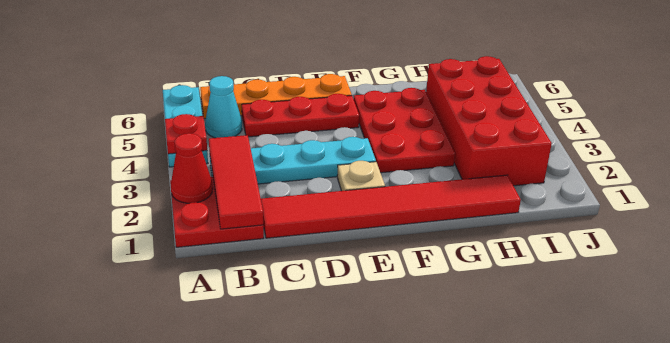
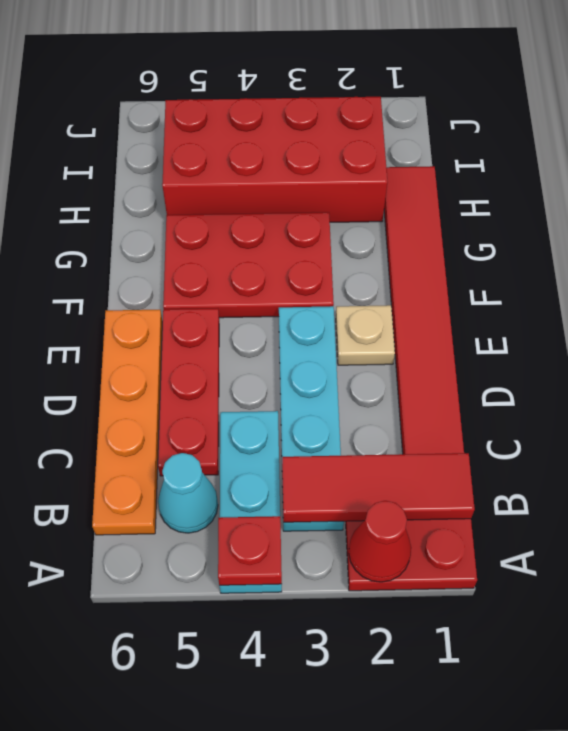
cyan plate A4:A6 level 1 -> cyan plate A4:C4 level 1

